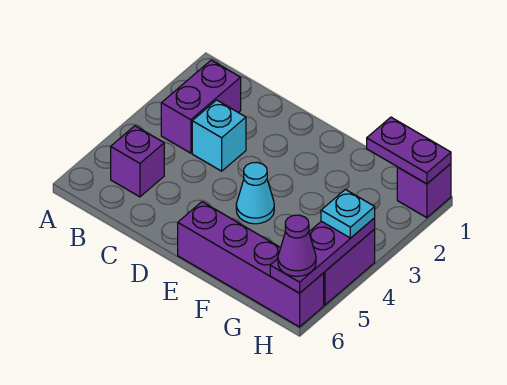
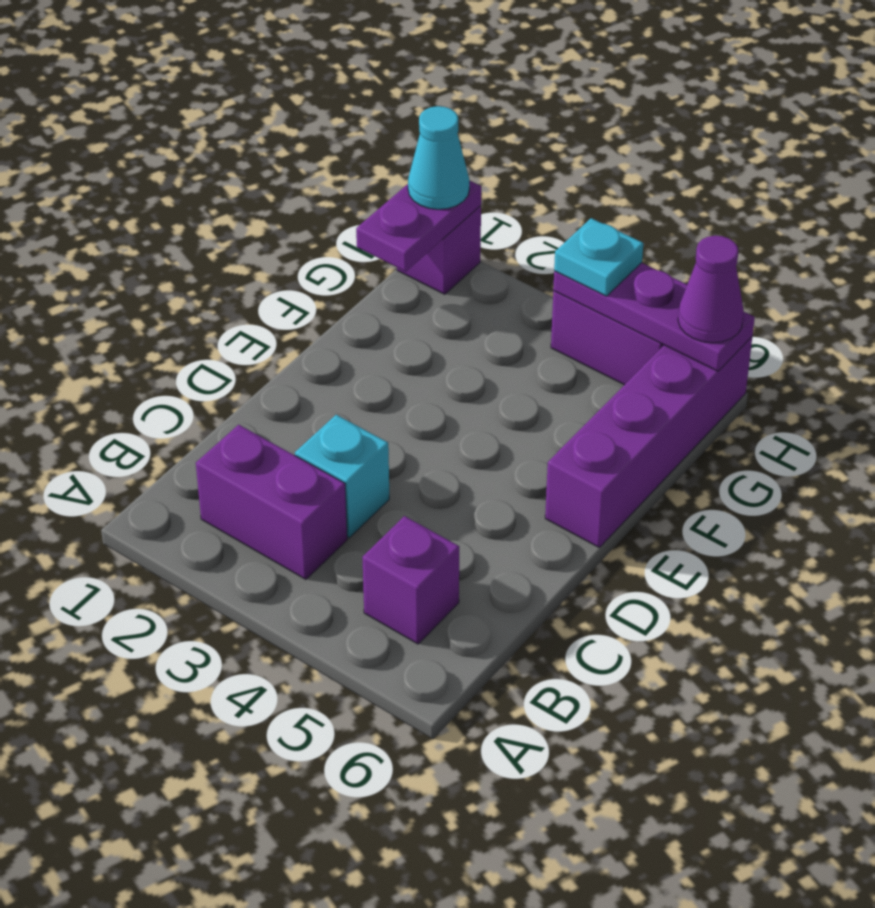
cyan cone E4 level 1 -> cyan cone H1 level 3

